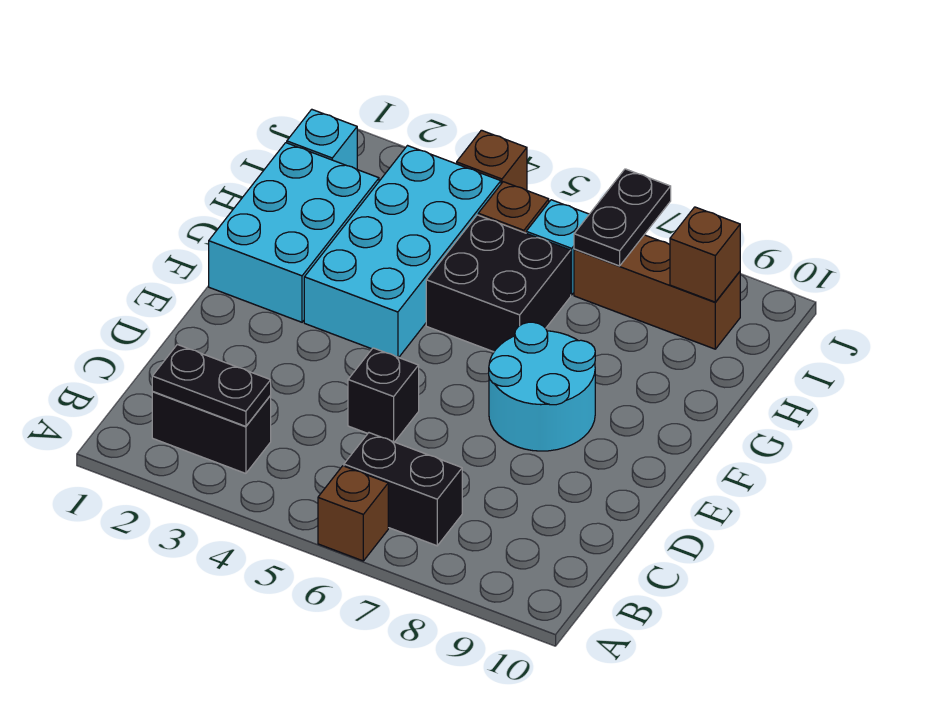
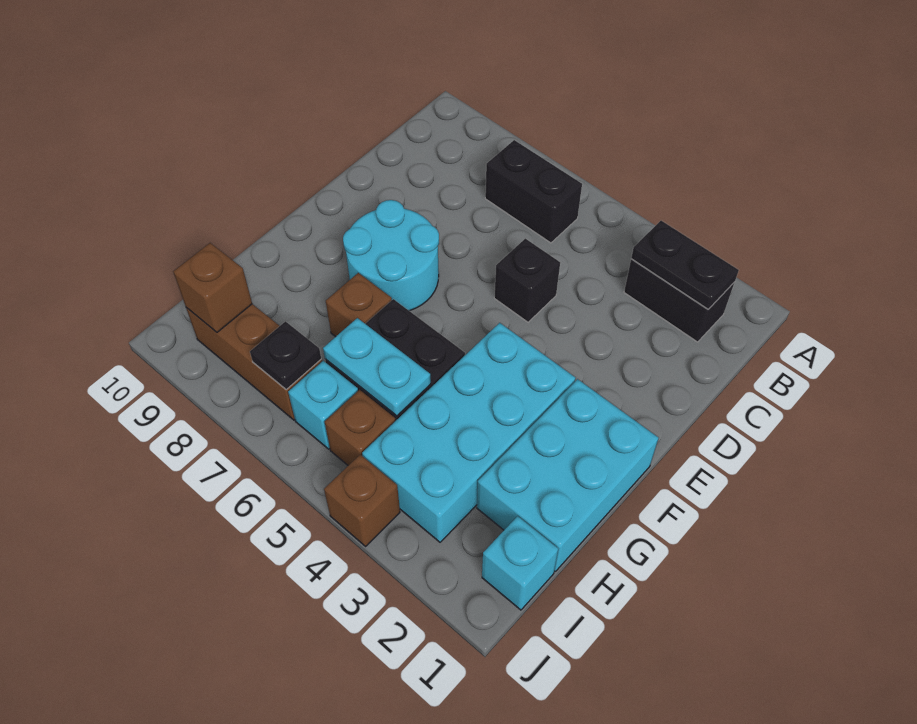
brown brick A6 level 1 -> brown brick G7 level 1
none -> cyan plate H5:H6 level 2
black plate I7:J7 level 2 -> black plate I7 level 2

